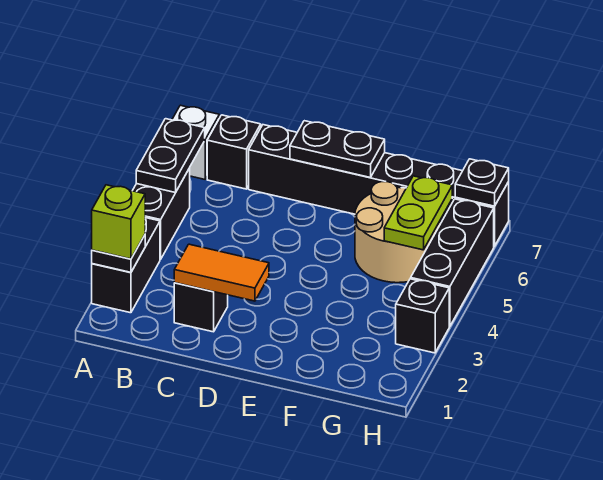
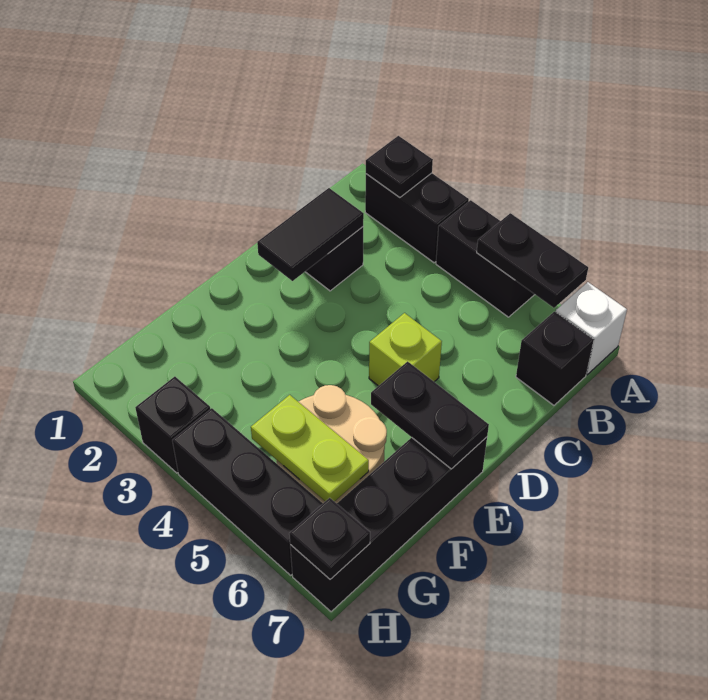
lime brick A2 level 3 -> lime brick D5 level 1
orange tile C2:D2 level 2 -> black tile C2:D2 level 2
black brick C7:H7 level 1 -> black brick E7:H7 level 1
black plate D7:E7 level 2 -> black plate E6:E7 level 2

